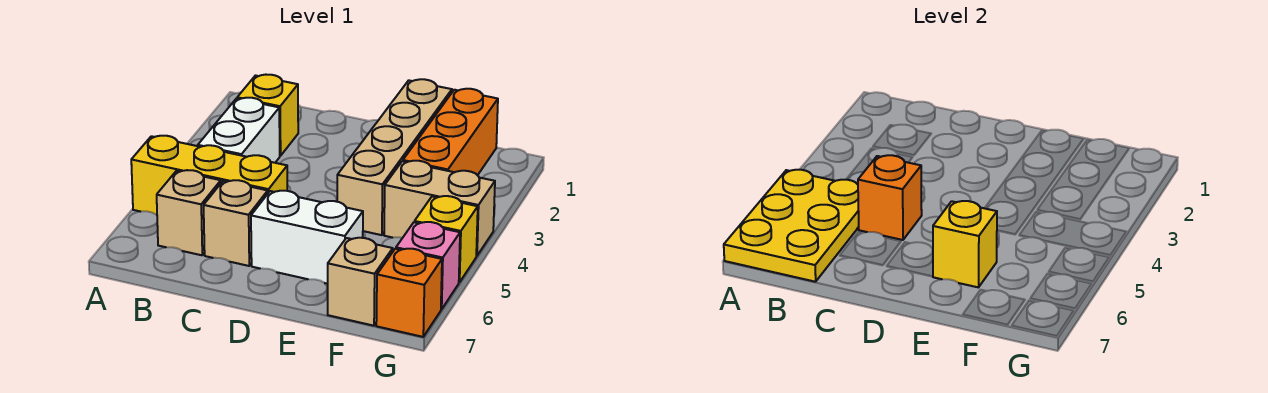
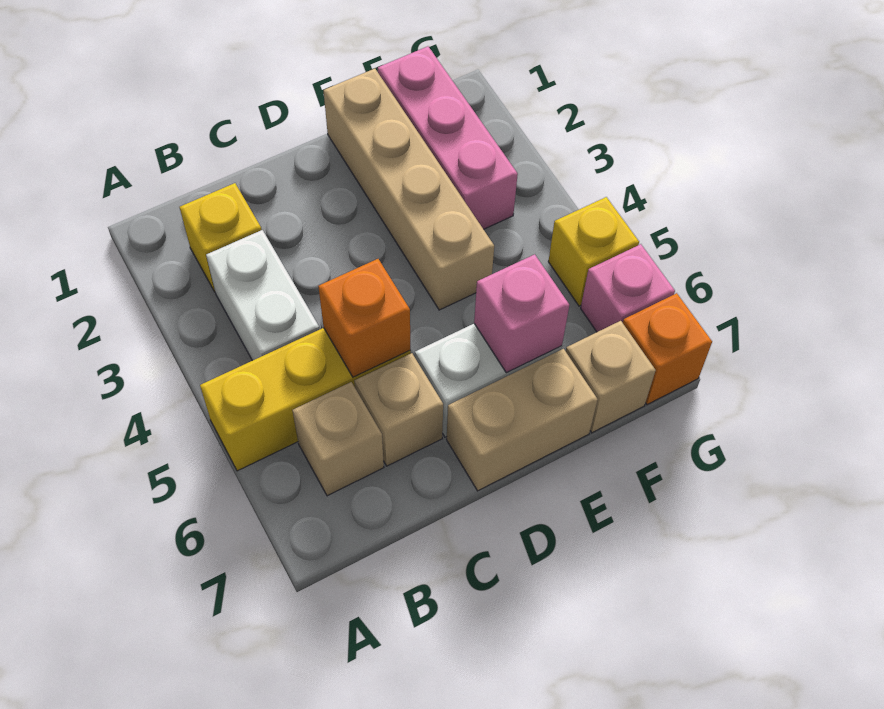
yellow plate A5:B7 level 2 -> none
yellow brick E6 level 2 -> pink brick E6 level 2
orange brick F1:F3 level 1 -> pink brick F1:F3 level 1
tan brick F4:G4 level 1 -> tan brick D7:E7 level 1

